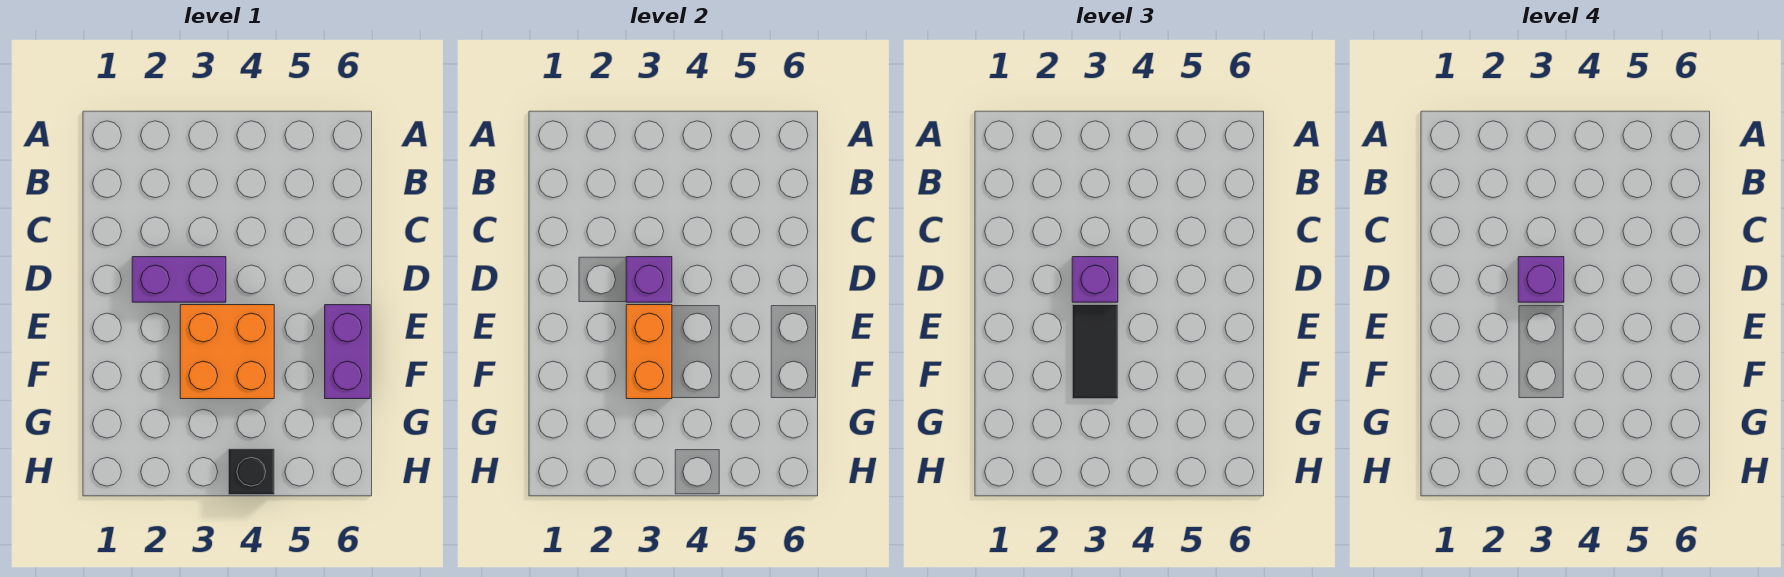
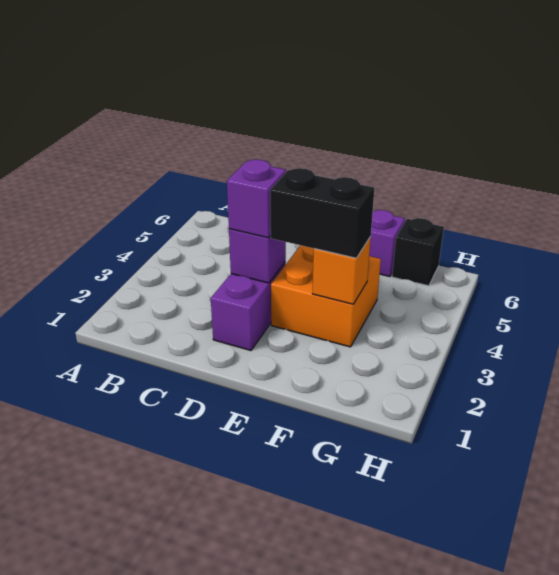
purple brick D3 level 4 -> none
orange brick E3:F3 level 2 -> orange brick F3 level 2
black tile E3:F3 level 3 -> black brick E3:F3 level 3
black brick H4 level 1 -> black brick G6 level 1

